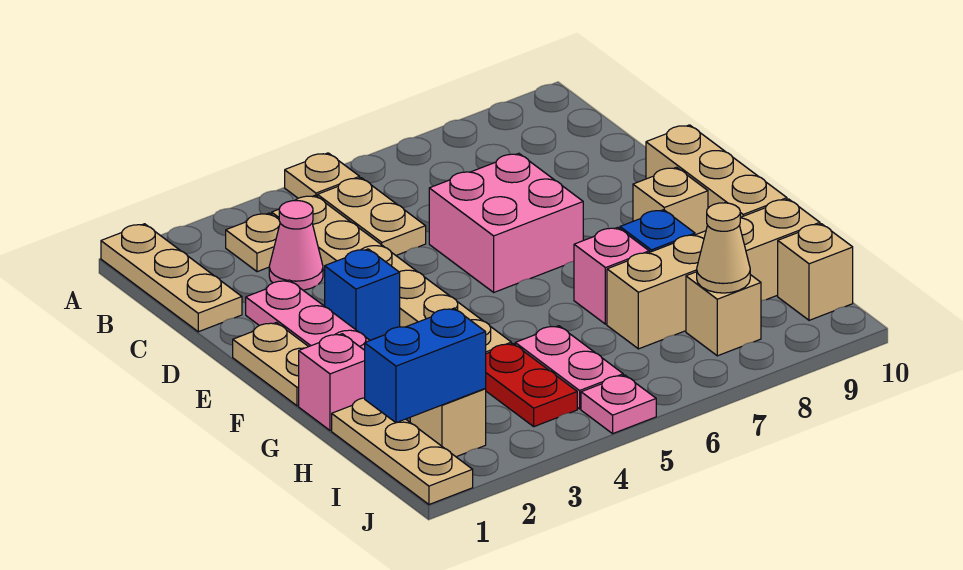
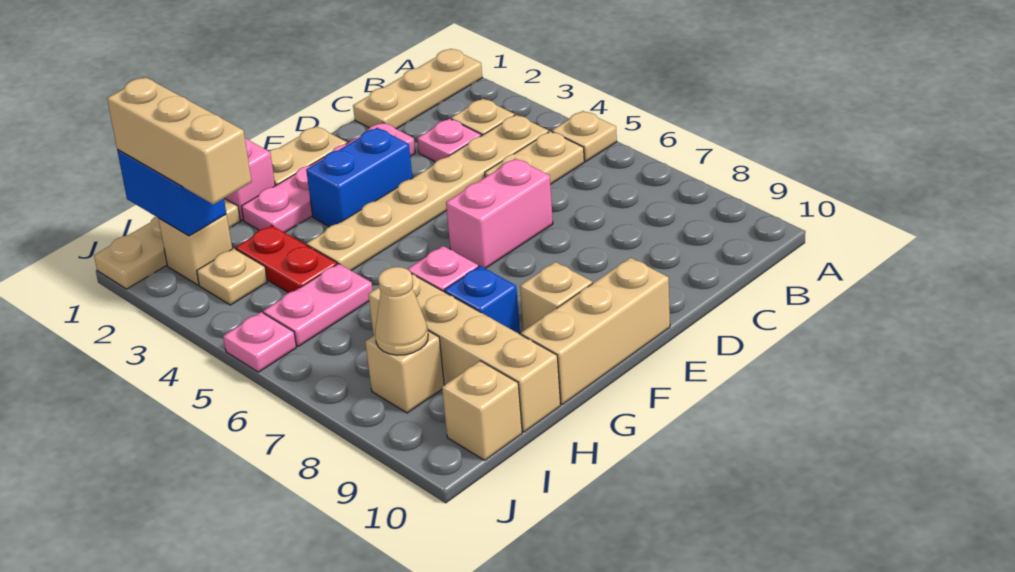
pink cone C3 level 1 -> pink plate C3 level 1
pink brick D6:E7 level 1 -> pink brick D6:E6 level 1
blue brick E3 level 1 -> blue brick E3:F3 level 1
red plate H4:I4 level 1 -> red plate H3:H4 level 1
none -> tan brick I1:I3 level 3
none -> tan plate I3 level 1

